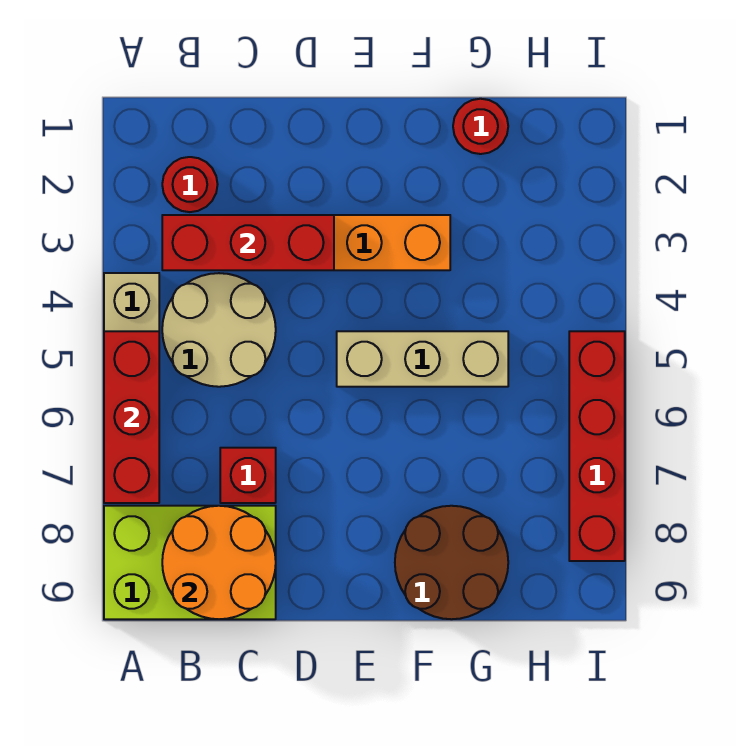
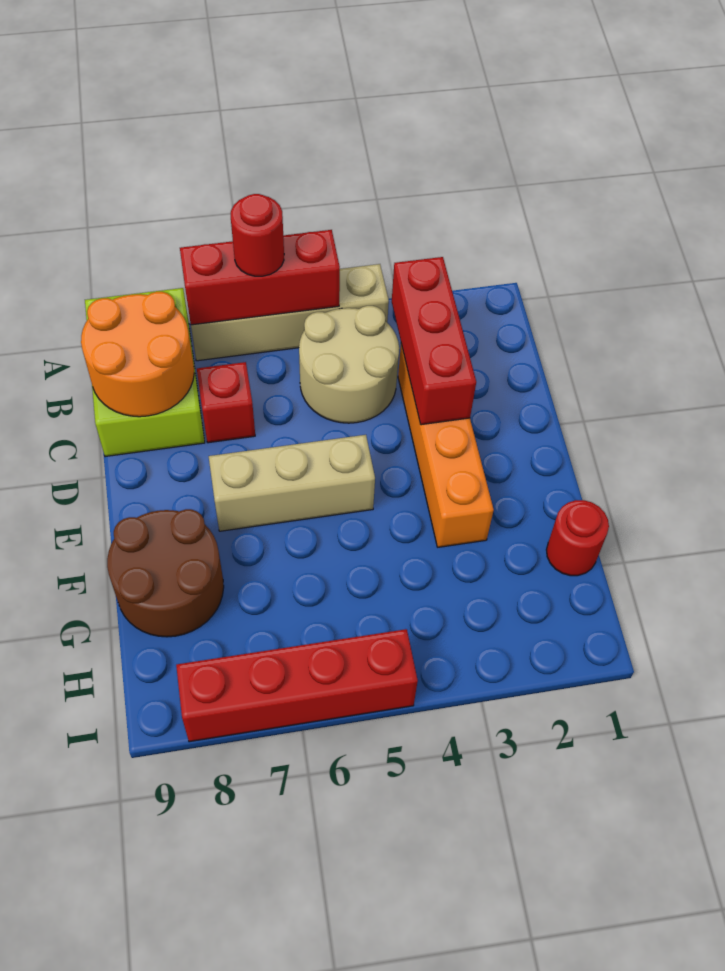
red round brick B2 level 1 -> red round brick A6 level 3
tan brick E5:G5 level 1 -> tan brick E5:E7 level 1

